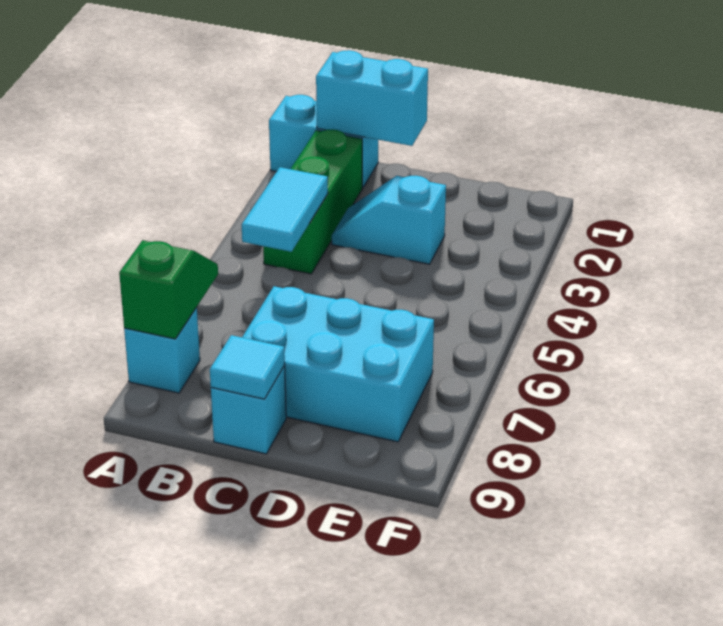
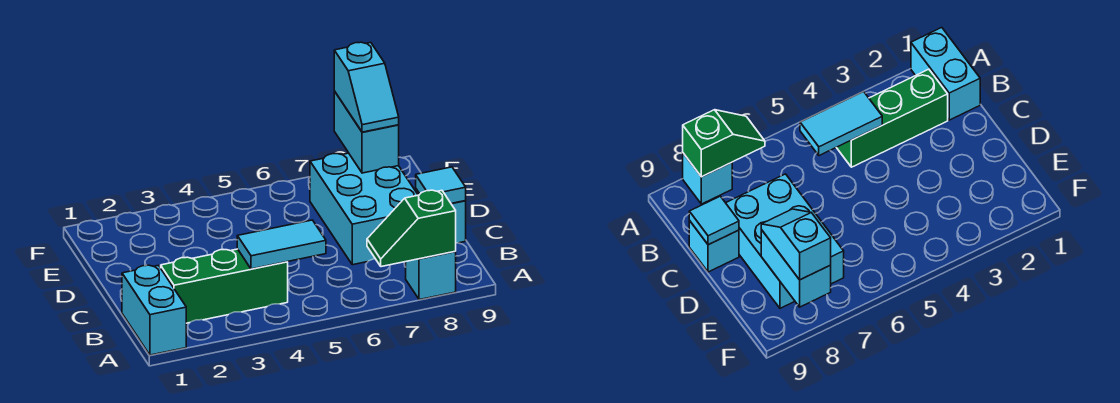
cyan brick B1:C1 level 2 -> cyan brick E8:F8 level 2
cyan slope C3:D3 level 1 top D -> cyan slope E8:F8 level 3 top F

